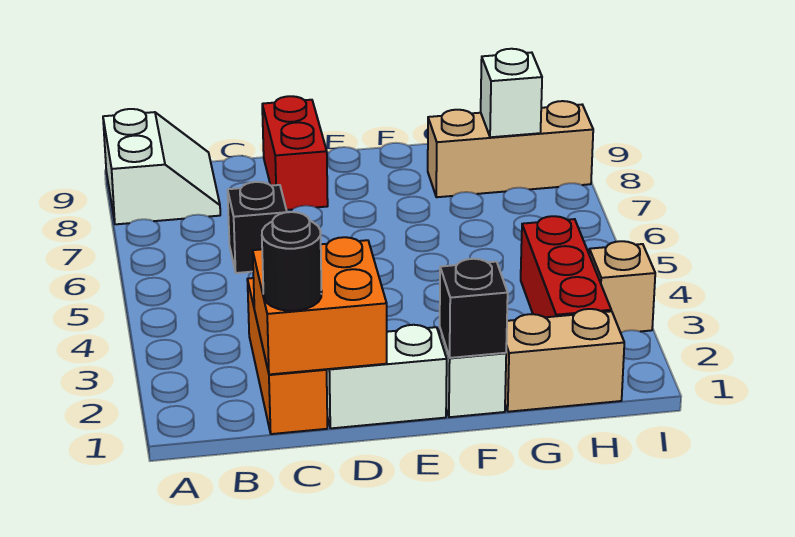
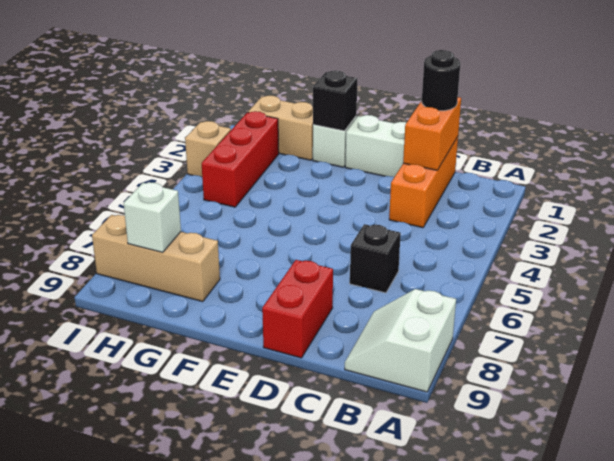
orange brick C1:D2 level 2 -> orange brick C1:C2 level 2

